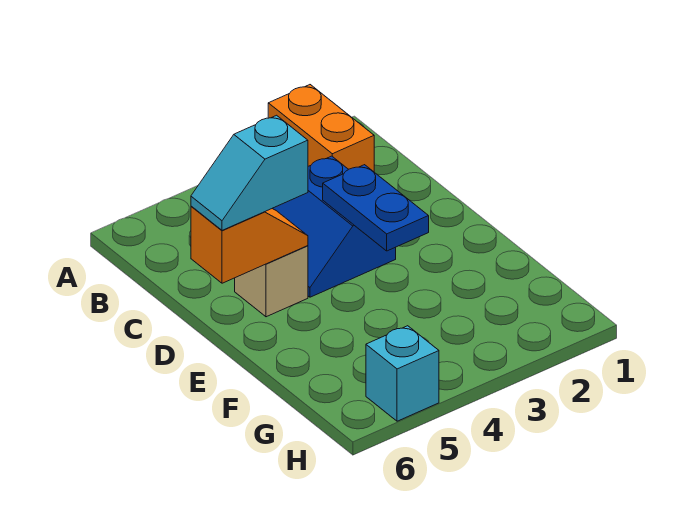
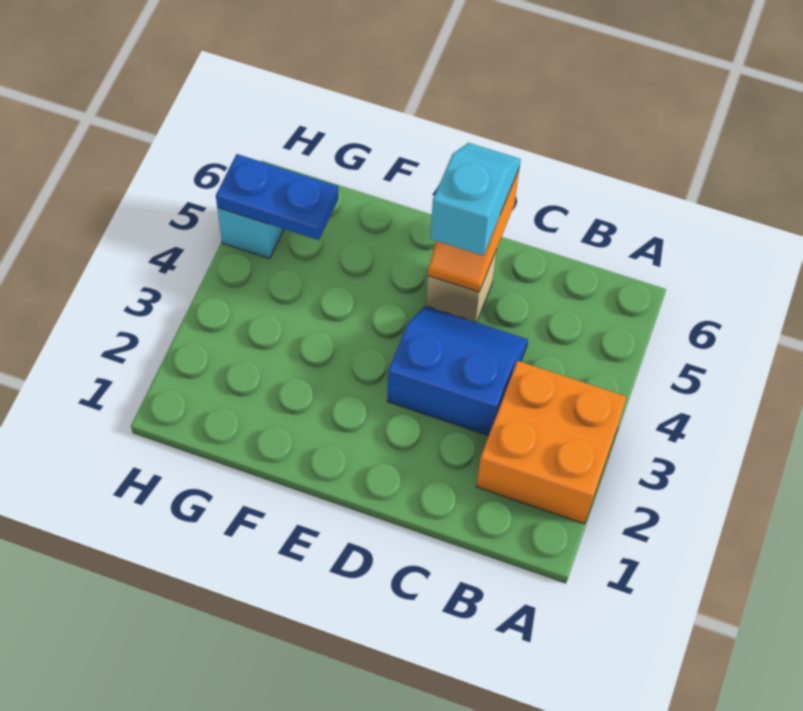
orange brick A2:B2 level 1 -> orange brick A2:B3 level 1
blue plate D3:E3 level 2 -> blue plate G5:H5 level 2

